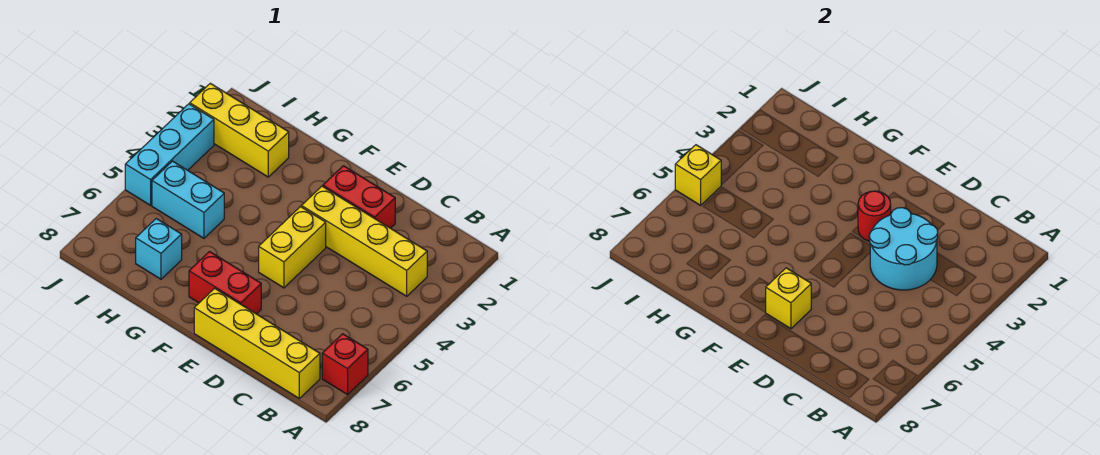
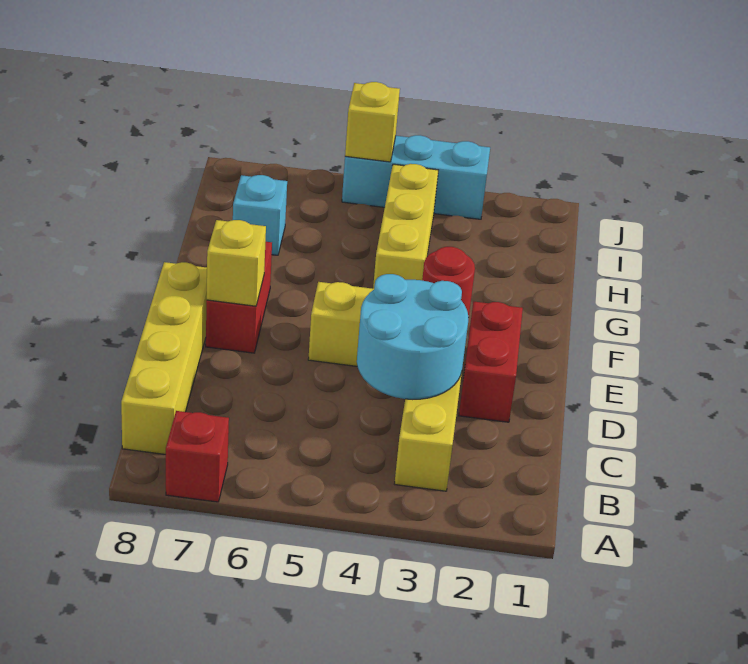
yellow brick H2:J2 level 1 -> yellow brick G4:I4 level 1
cyan brick H5:I5 level 1 -> none

